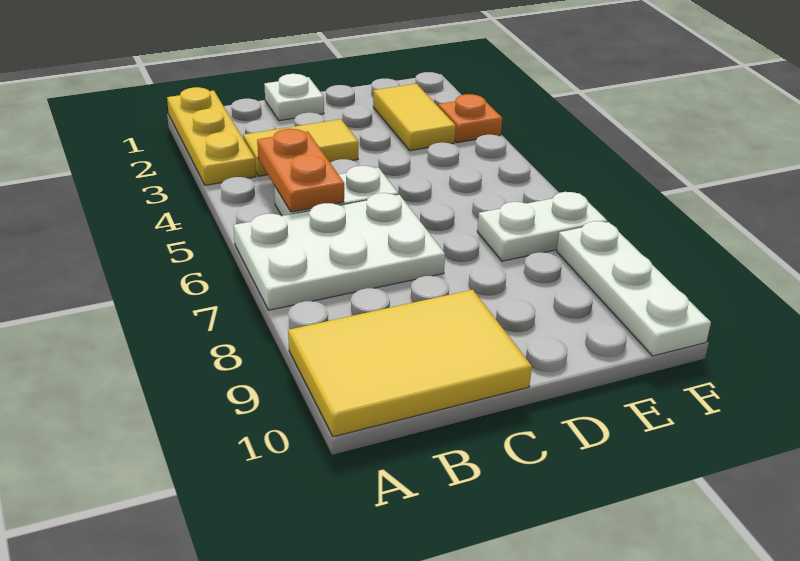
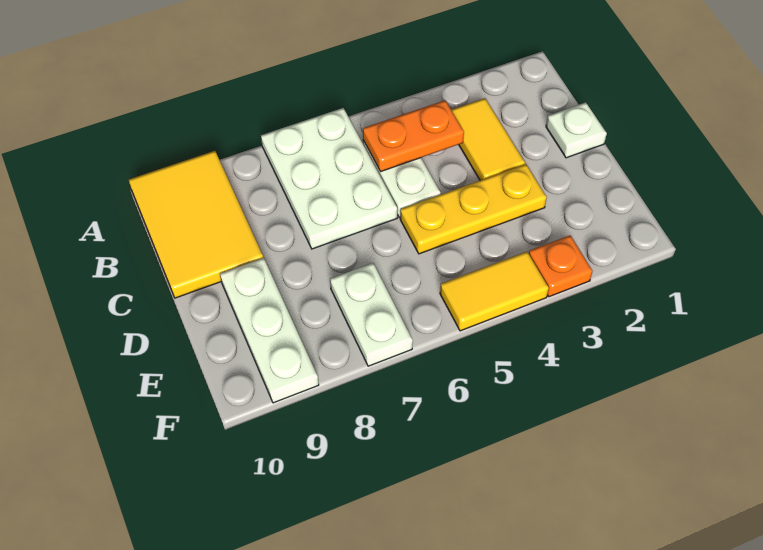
yellow plate A1:A3 level 1 -> yellow plate D3:D5 level 1
yellow tile E2:E3 level 1 -> yellow tile F4:F5 level 1
white plate F8:F10 level 1 -> white plate D9:F9 level 1

